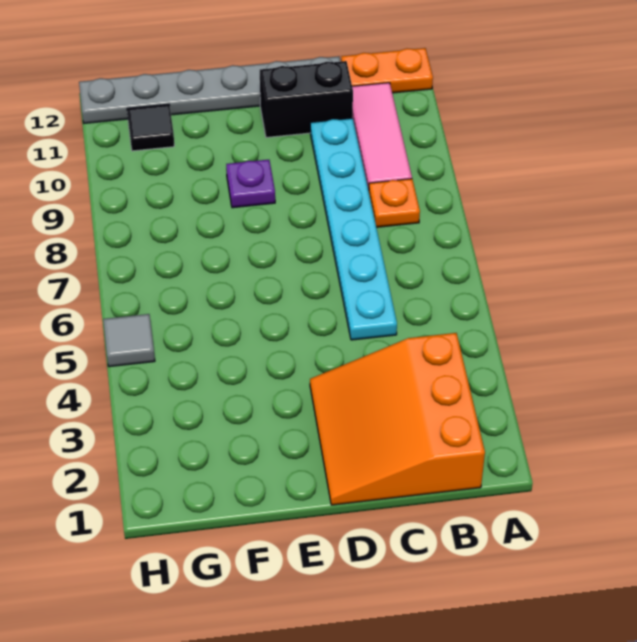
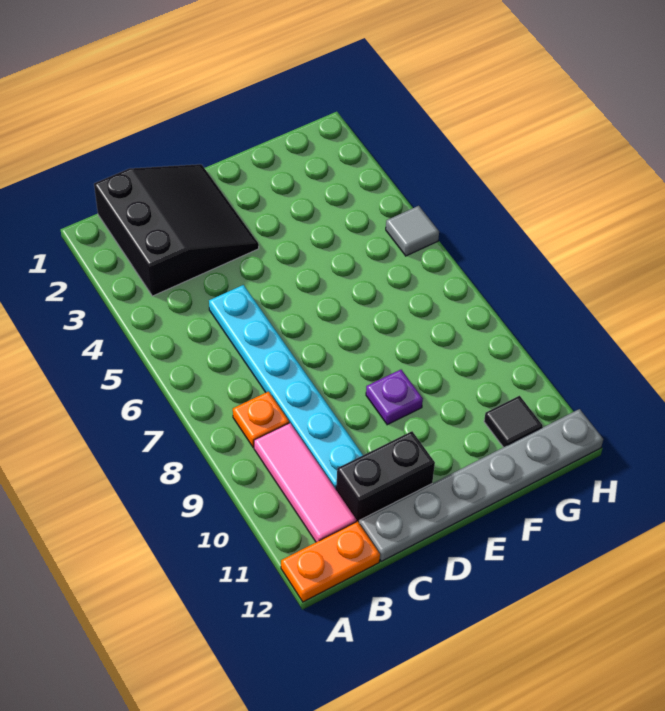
orange slope B1:D3 level 1 top B -> black slope B1:D3 level 1 top B

